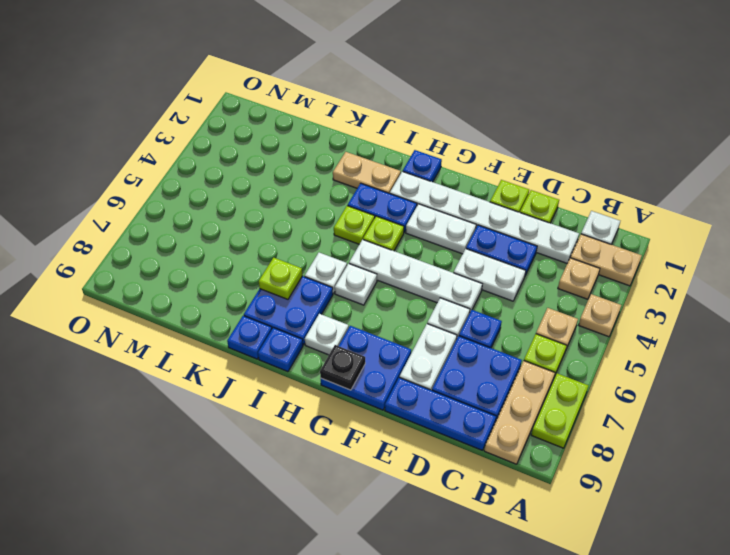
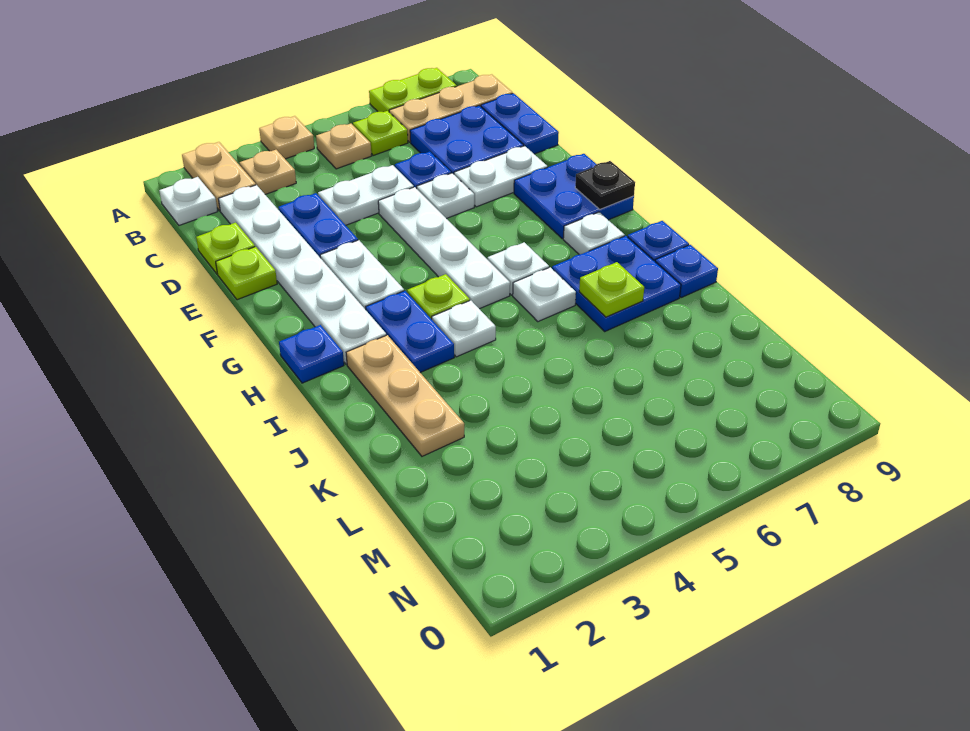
blue plate C9:E9 level 1 -> blue plate C9:D9 level 1
white plate D4:E4 level 1 -> white plate D4:D5 level 1
tan plate I2:J2 level 1 -> tan plate I2:K2 level 1
lime plate I4 level 1 -> white plate I4 level 1

